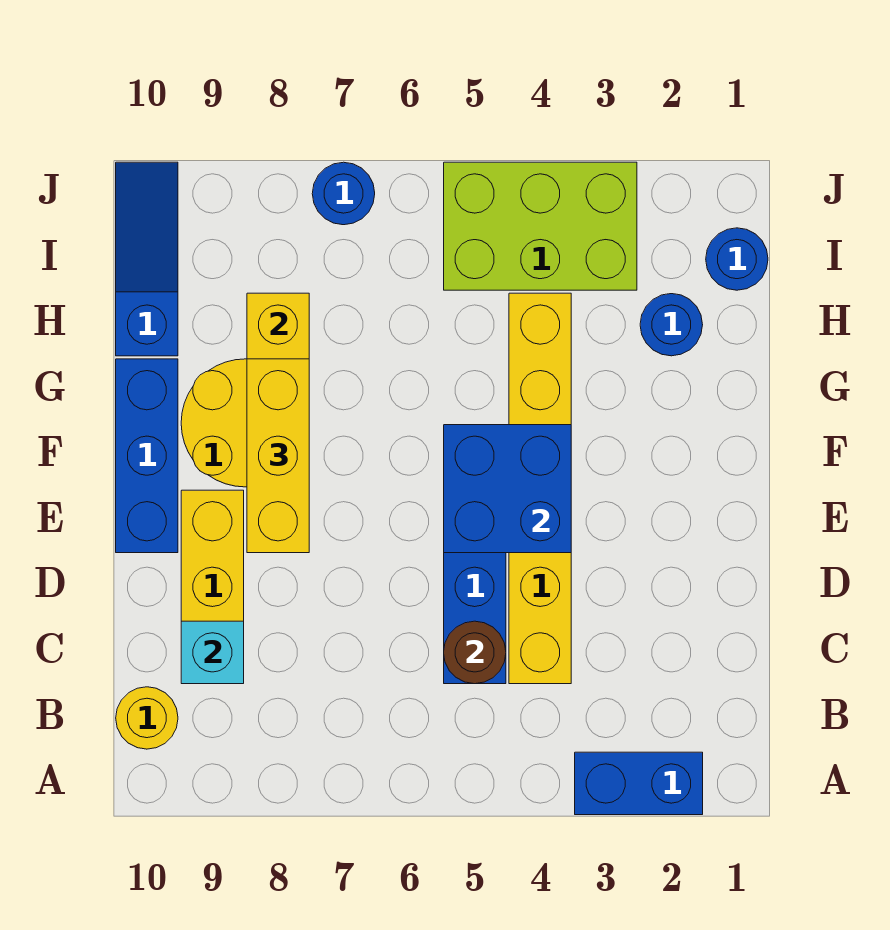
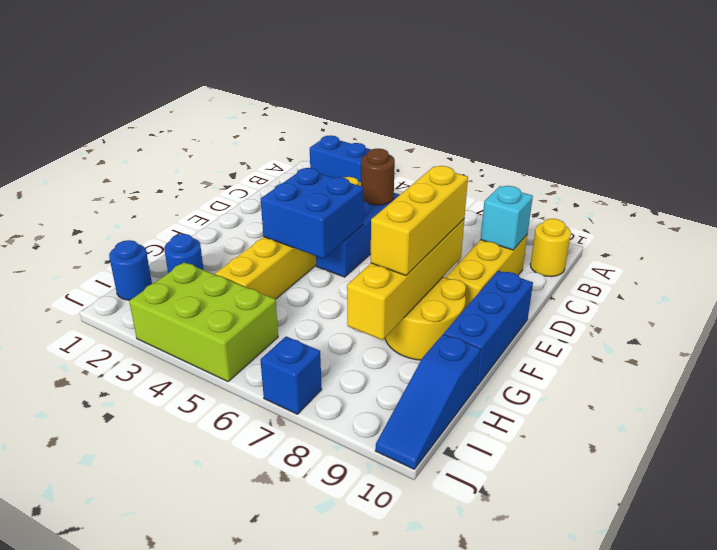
blue round brick J7 level 1 -> blue brick J7 level 1

